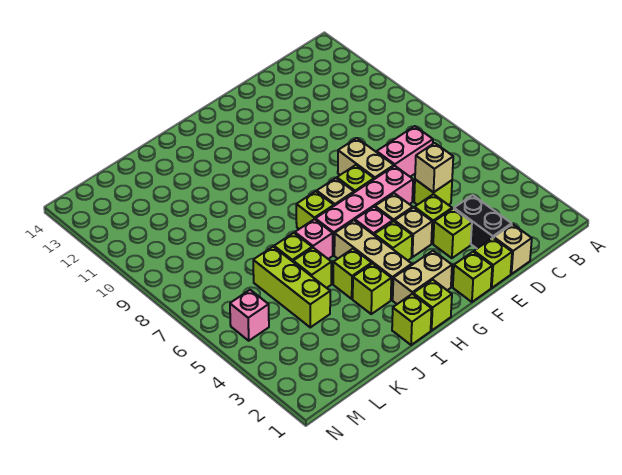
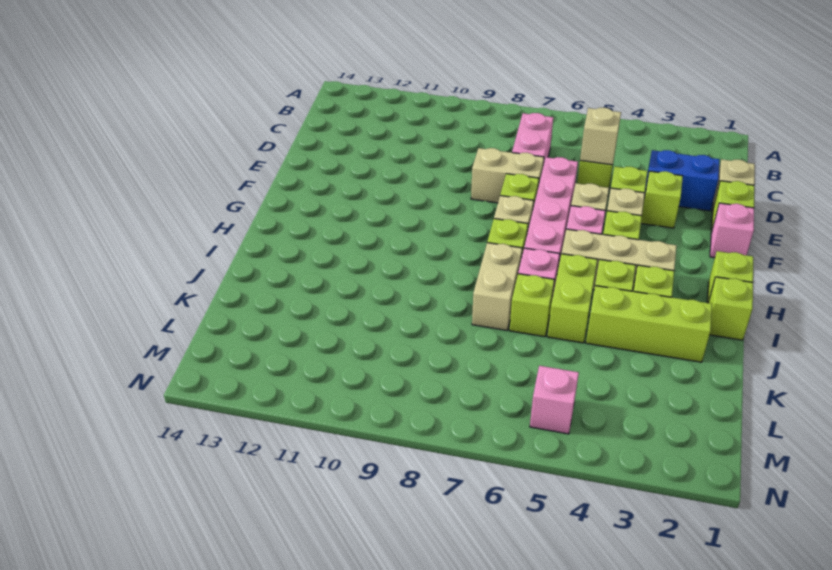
black brick D2:D3 level 1 -> blue brick D2:D3 level 1
lime brick F1 level 1 -> pink brick F1 level 1
tan brick G2:H2 level 1 -> tan brick I7:J7 level 1
lime brick J5 level 1 -> lime brick I5:J5 level 1
lime brick K4:K6 level 1 -> lime brick J2:J4 level 1

